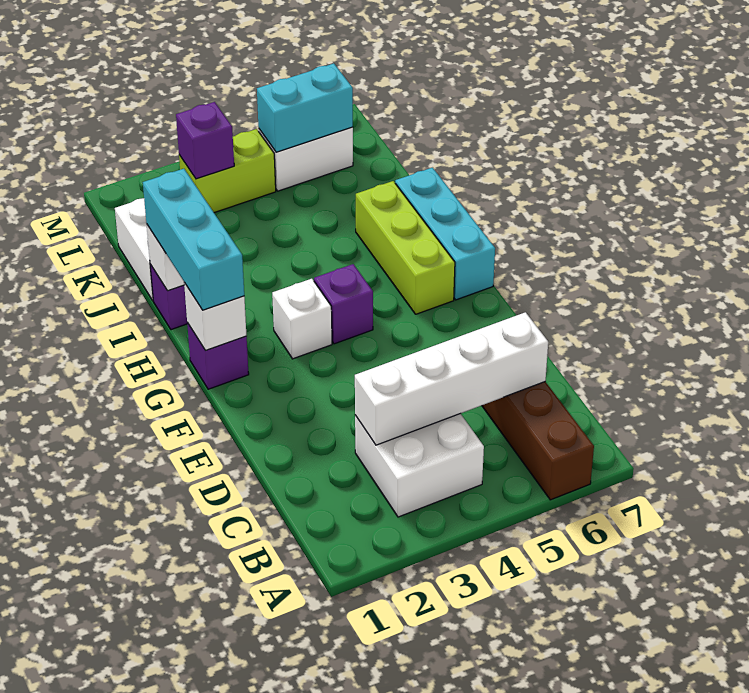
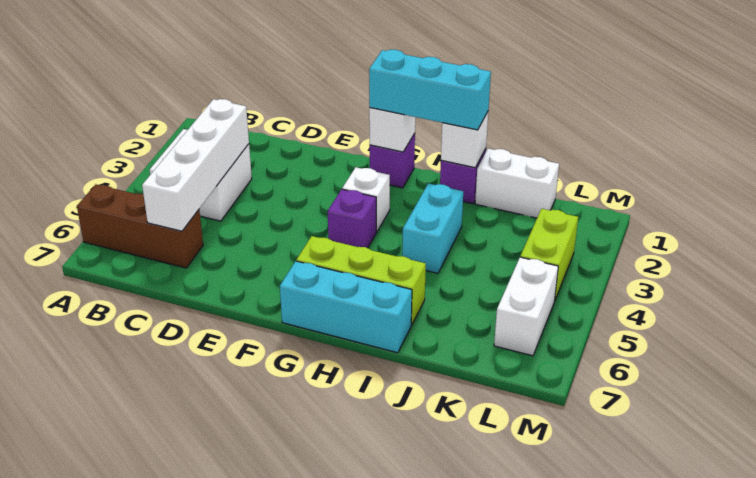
purple brick L3 level 2 -> none
cyan brick L5:L6 level 2 -> cyan brick I3:I4 level 1

